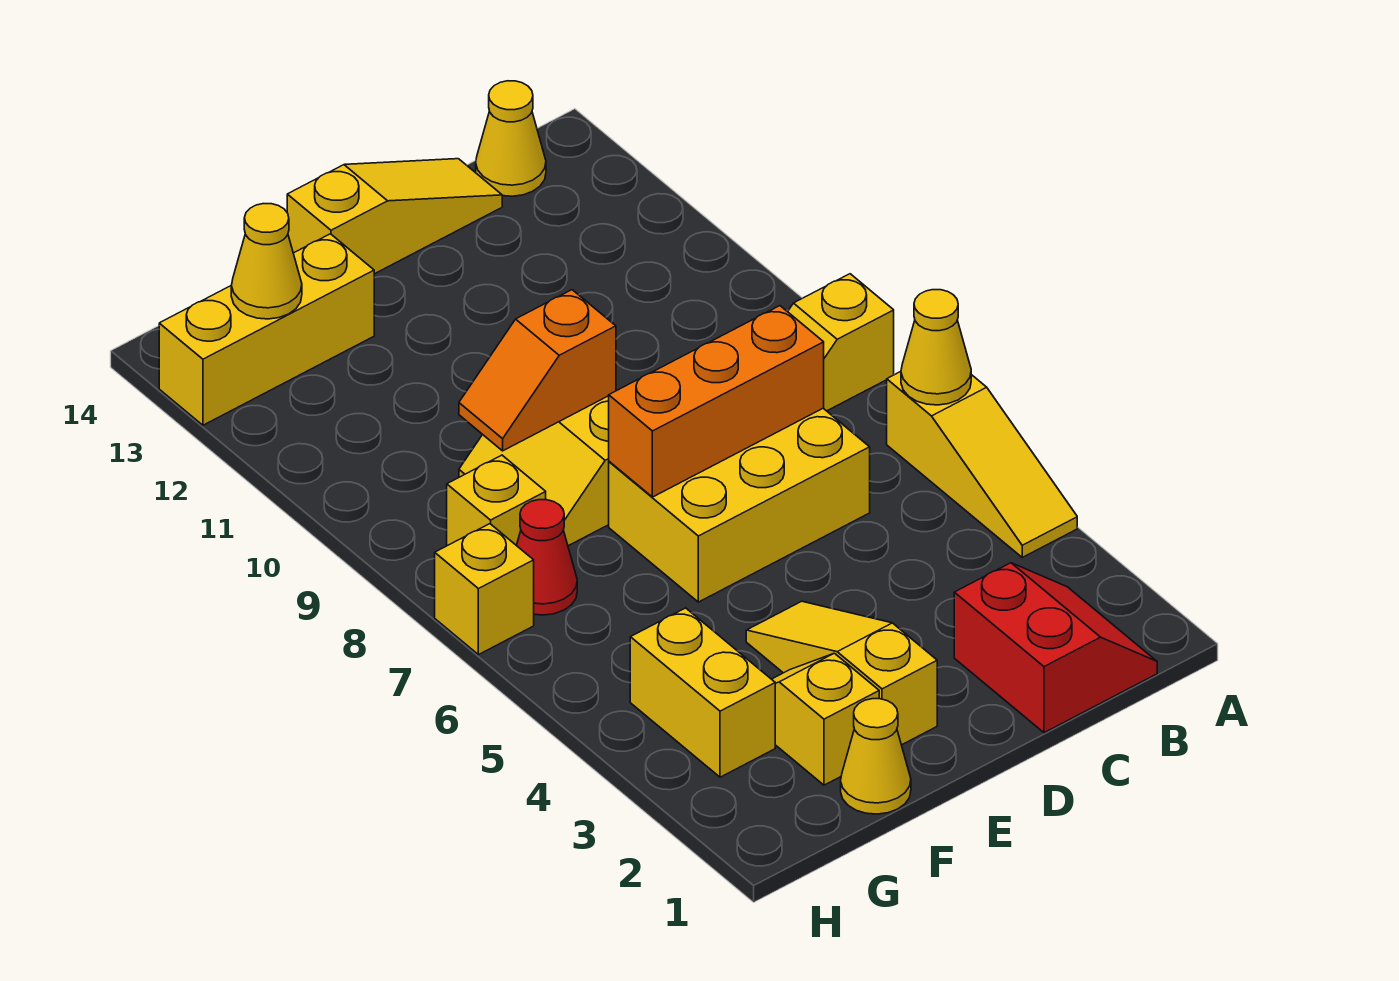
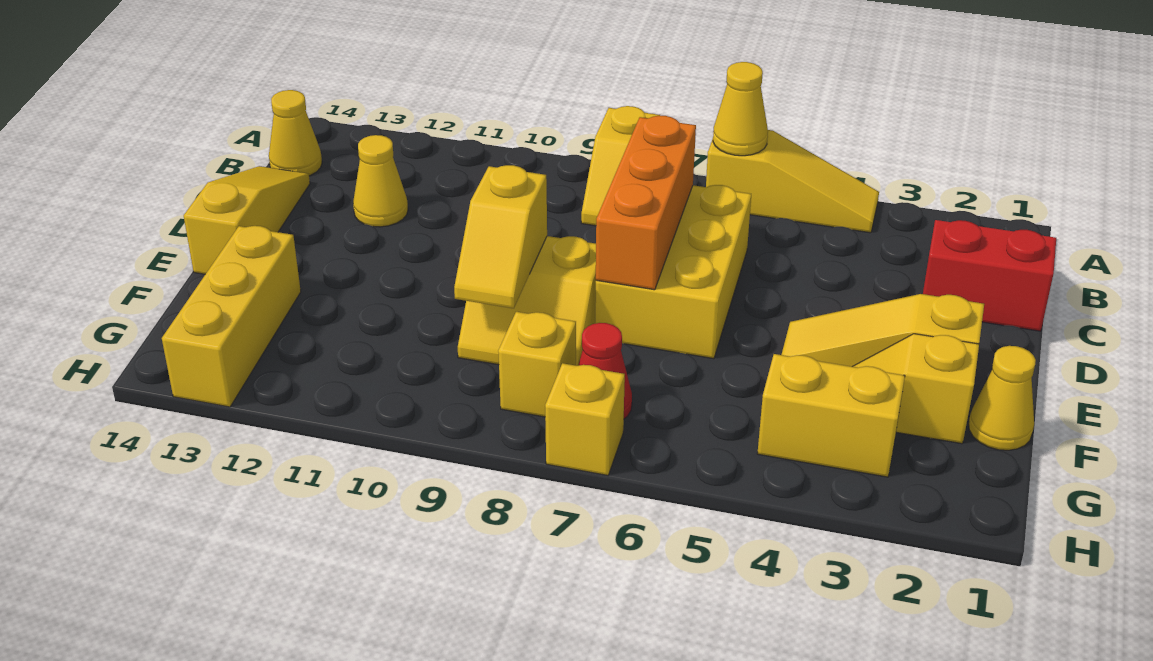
orange slope E9:F9 level 2 top E -> yellow slope E9:F9 level 2 top E
yellow cone G13 level 2 -> yellow cone C12 level 1

